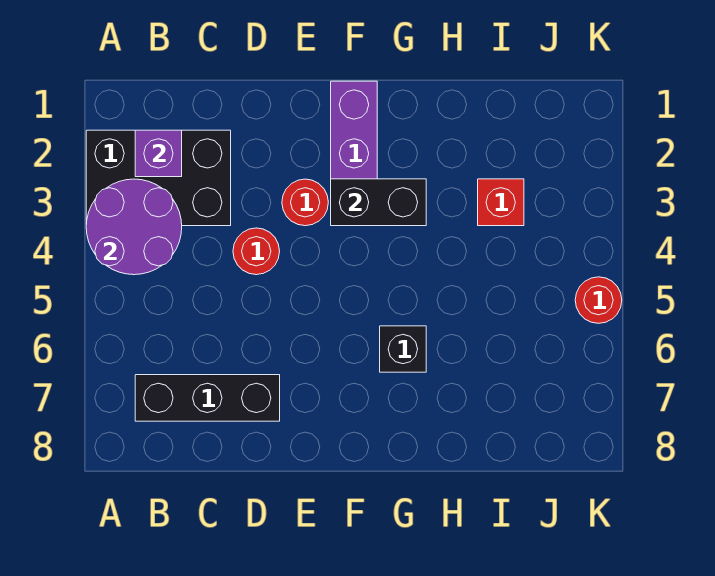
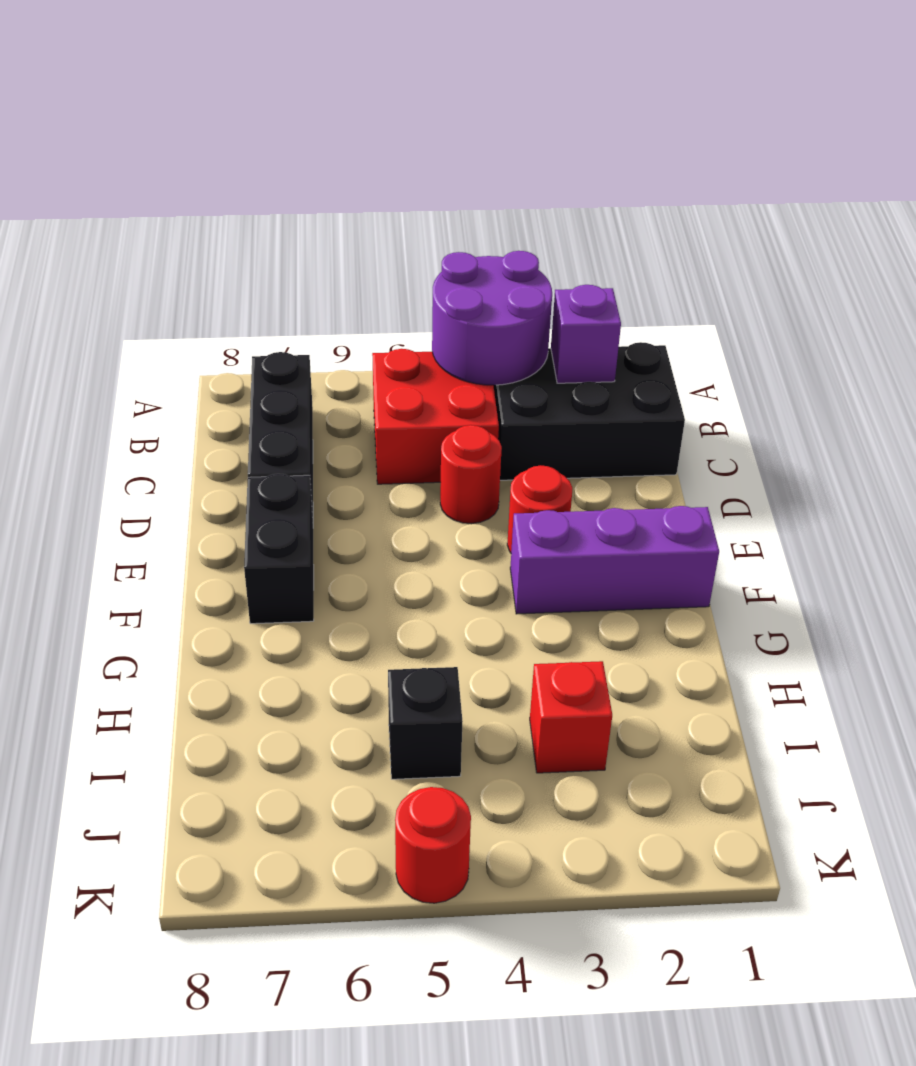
black brick A2:C3 level 1 -> black brick B1:C3 level 1
none -> red brick B4:C5 level 1
black brick F3:G3 level 2 -> black brick E7:F7 level 1
black brick G6 level 1 -> black brick I5 level 1

